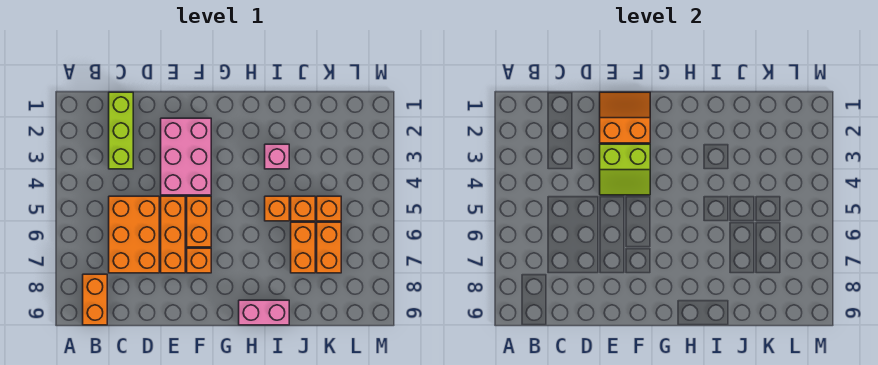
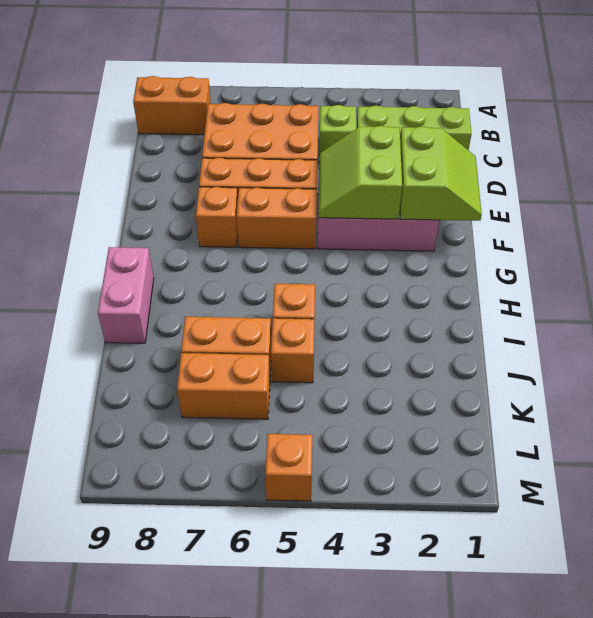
none -> lime brick C4 level 1
orange slope E1:F2 level 2 top 2 -> lime slope E1:F2 level 2 top 2
pink brick I3 level 1 -> none
orange brick K5 level 1 -> orange brick M5 level 1

